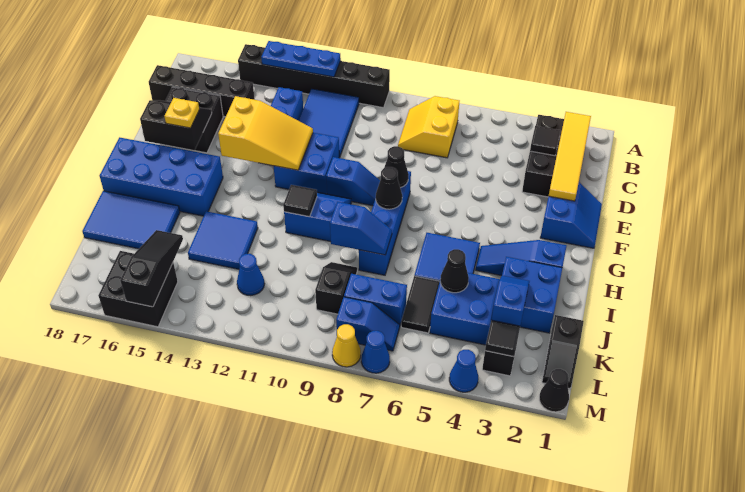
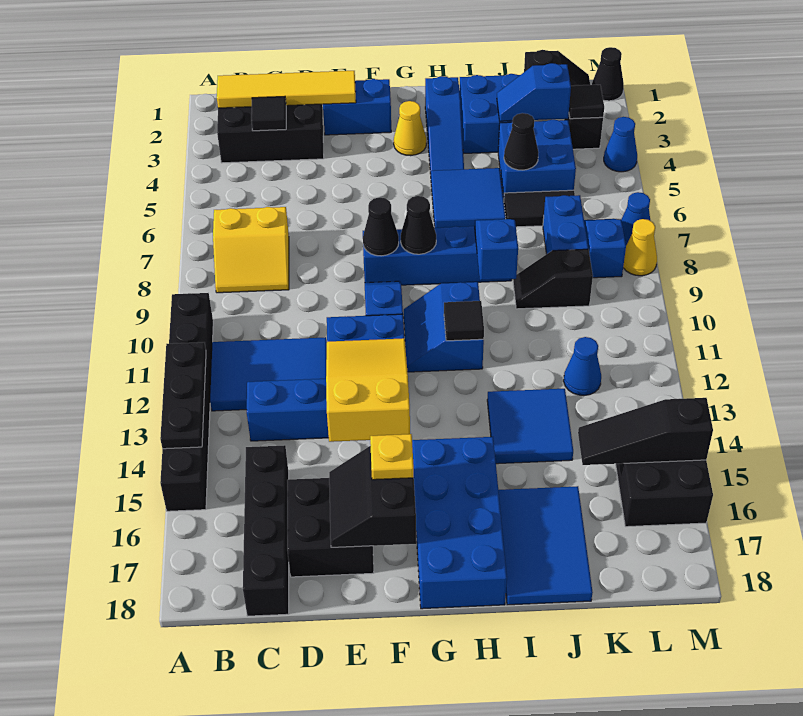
blue plate A12:A14 level 2 -> black plate A12:A14 level 2
none -> yellow cone G3 level 1

